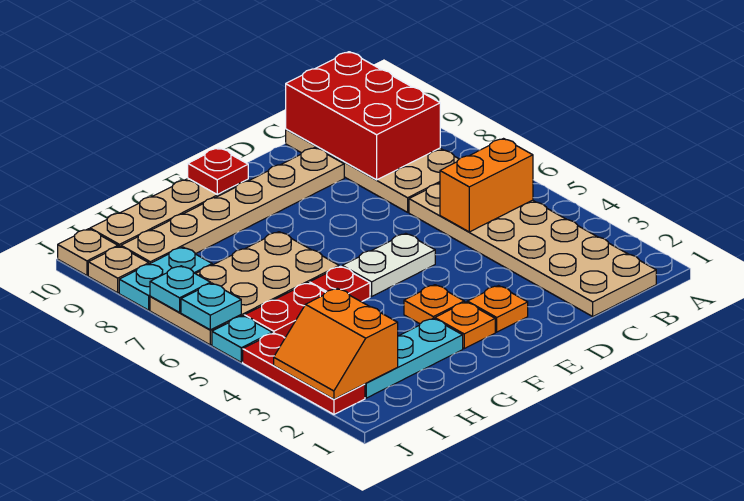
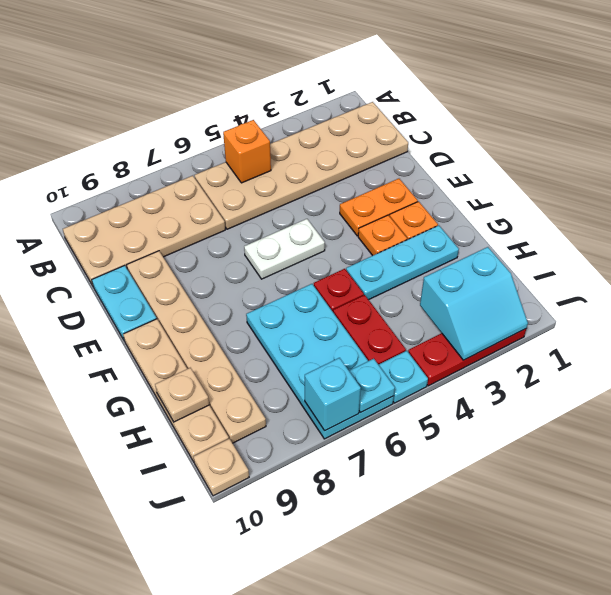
orange brick B5:C5 level 2 -> orange brick B5 level 2
red brick B8:C10 level 2 -> none
orange plate E2 level 1 -> orange plate E2:E3 level 1
white plate E5:F5 level 1 -> white plate E5:E6 level 1
red plate F10 level 2 -> none
cyan plate G2:I2 level 1 -> cyan plate G2:G4 level 1
tan plate G6:J7 level 1 -> cyan plate G6:J7 level 1
orange slope I2:J3 level 2 top I -> cyan slope I2:J3 level 2 top I
cyan plate I8:J8 level 1 -> cyan plate D10:E10 level 1
cyan plate J7 level 2 -> cyan brick J7 level 2
tan plate J9 level 1 -> tan plate H10 level 2

